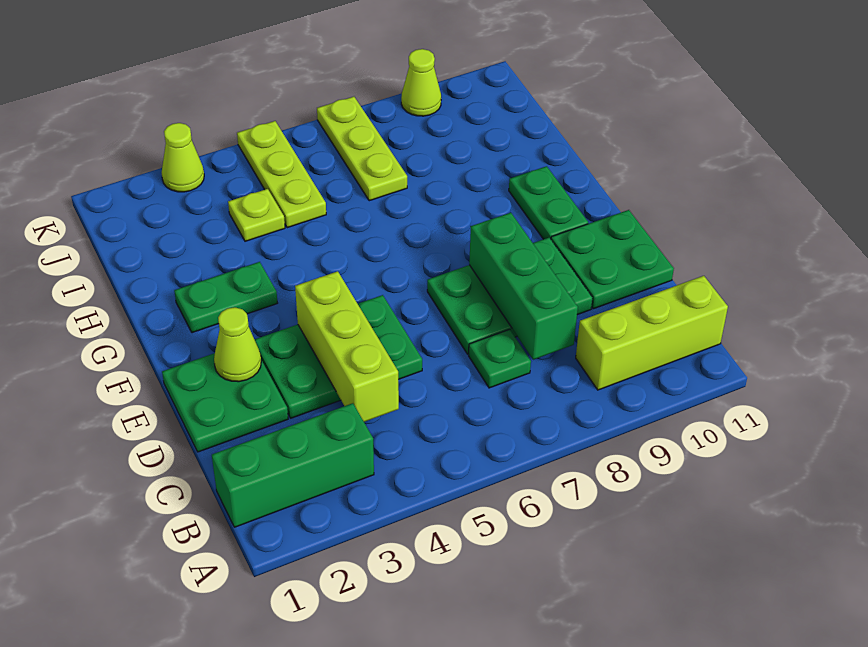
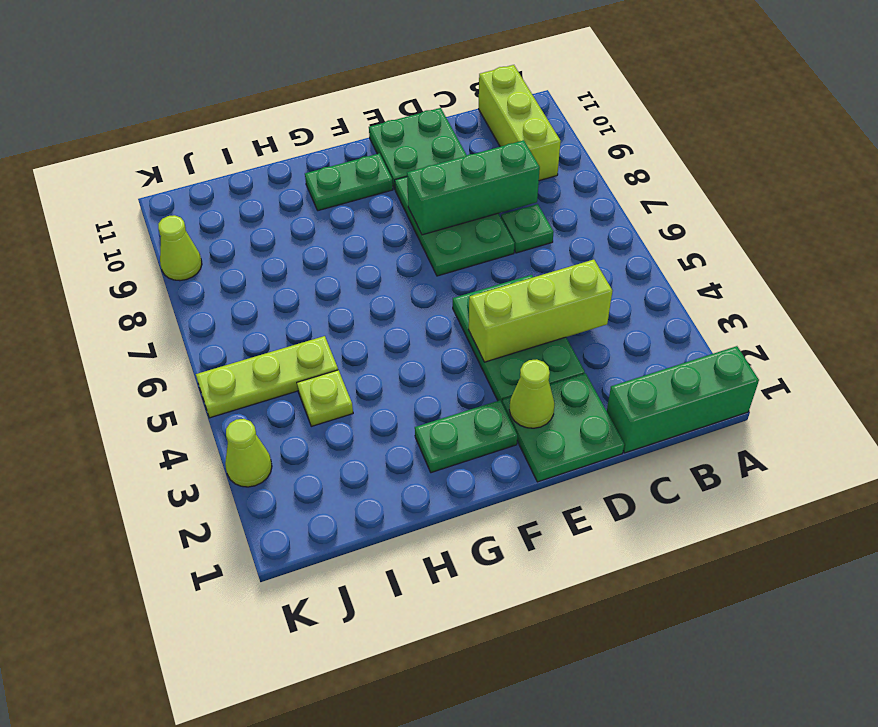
green brick B1:B3 level 1 -> green brick A1:C1 level 1
green plate G2:G3 level 1 -> green plate F2:G2 level 1
lime plate I7:K7 level 1 -> none

